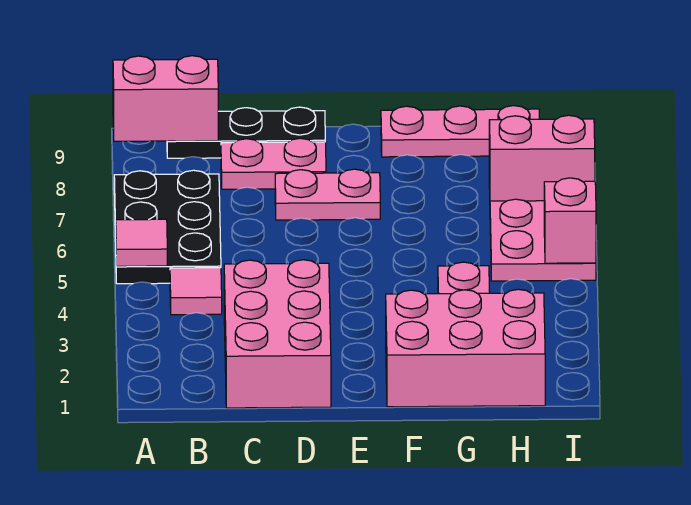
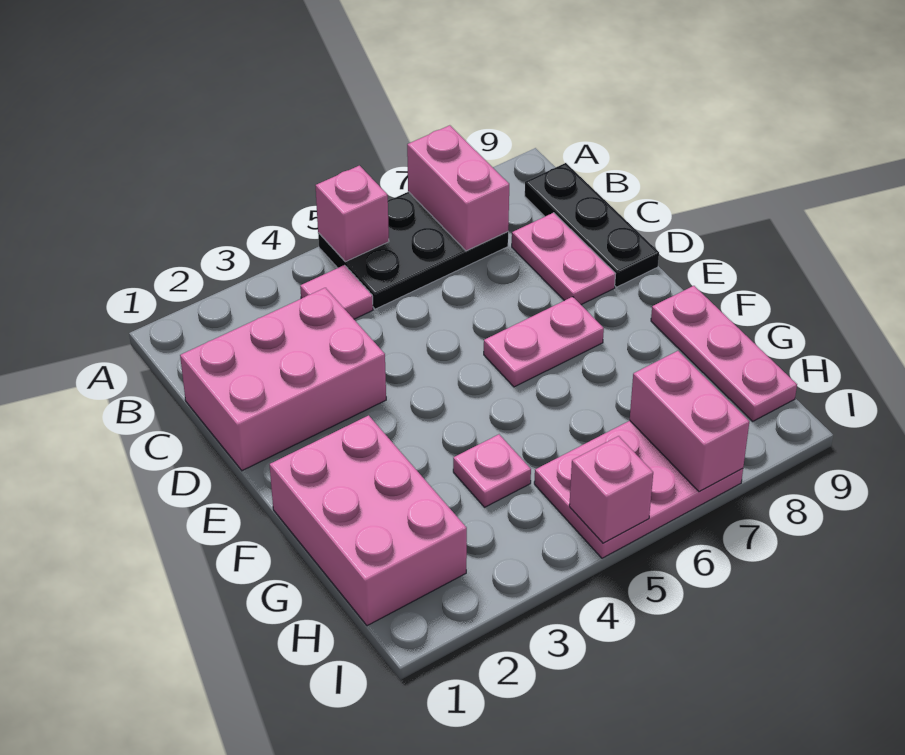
pink tile A5 level 2 -> pink brick A5 level 2
pink brick A9:B9 level 2 -> pink brick A7:B7 level 2
pink plate D7:E7 level 1 -> pink plate E6:E7 level 1

